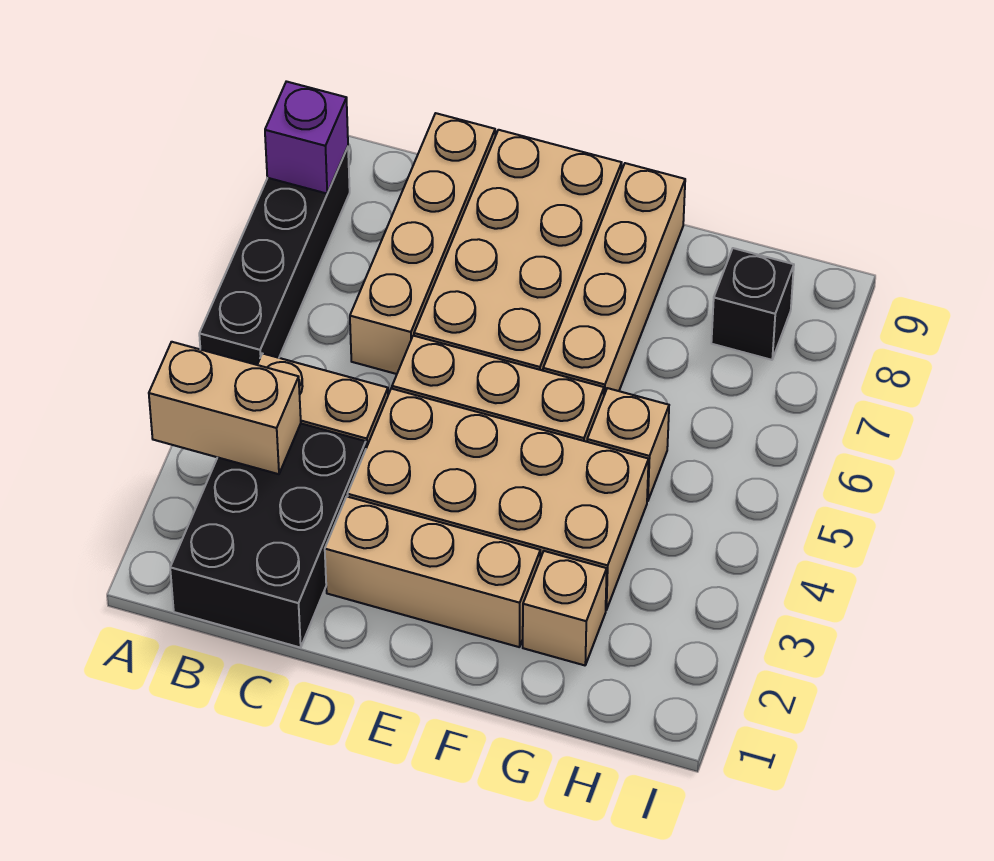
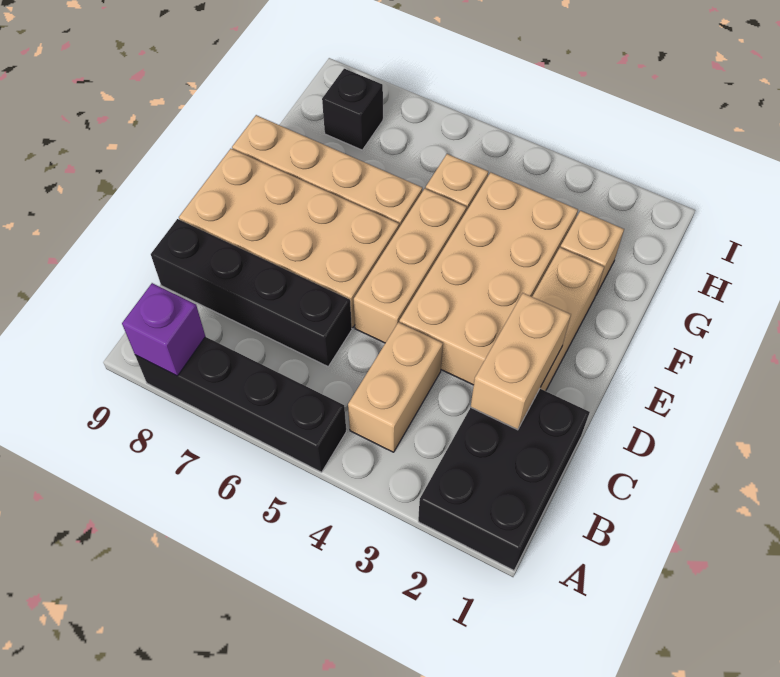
tan brick A3:B3 level 2 -> tan brick C2:D2 level 2
black brick B1:C3 level 1 -> black brick A1:C2 level 1
tan brick C6:C9 level 1 -> black brick C6:C9 level 1

